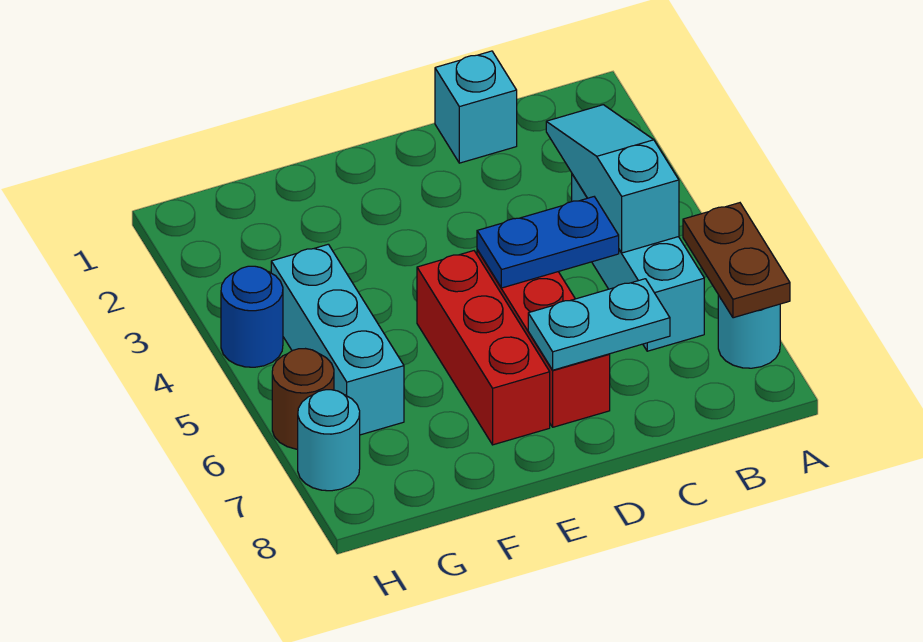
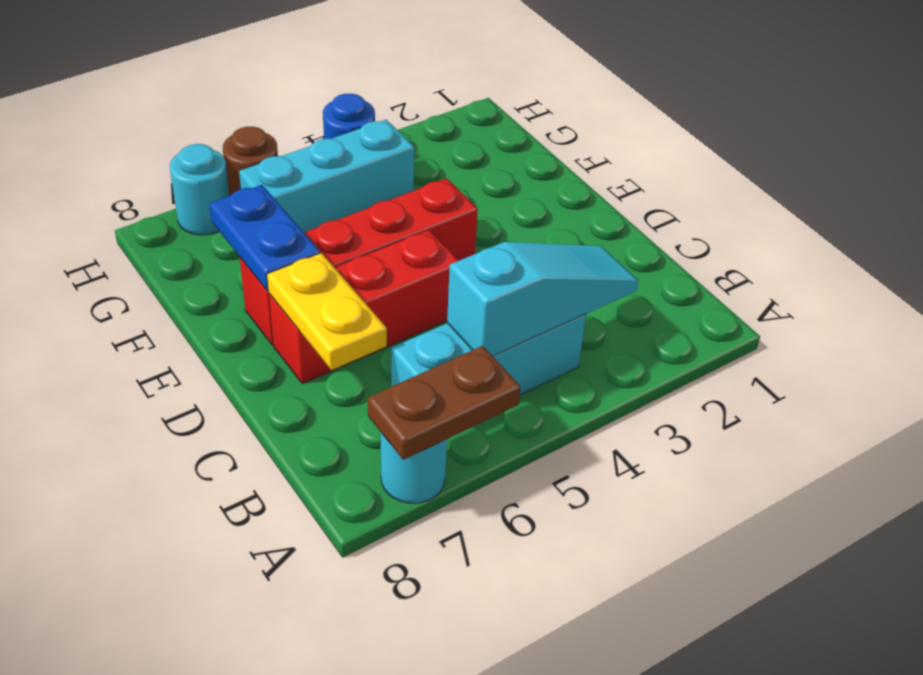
cyan brick C1 level 1 -> none
blue plate C5:D5 level 2 -> blue plate E7:F7 level 2
cyan plate C7:D7 level 2 -> yellow plate C7:D7 level 2
red brick E5:E7 level 1 -> red brick E4:E7 level 1

